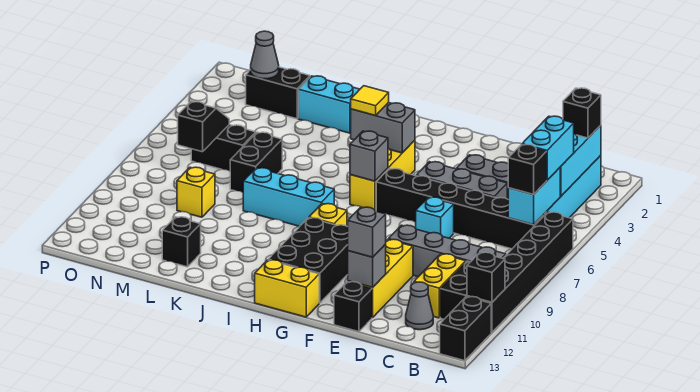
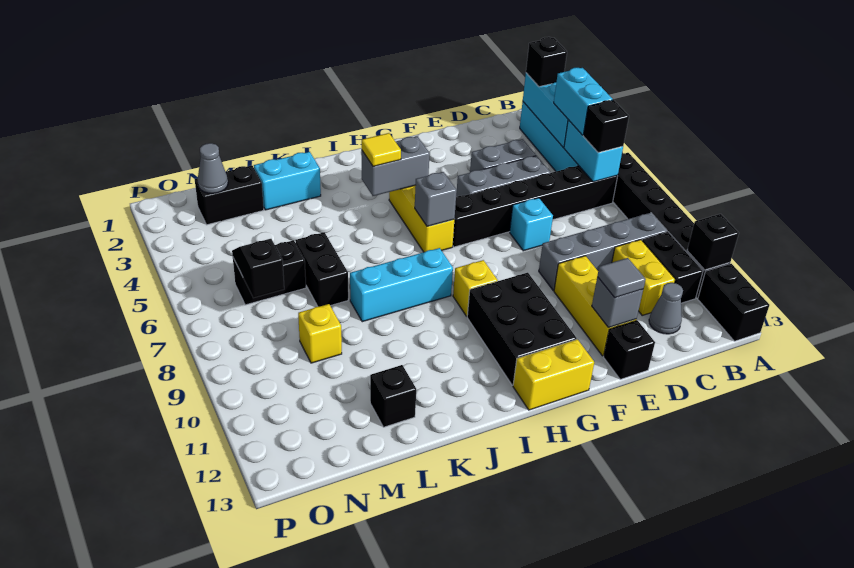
grey brick E12 level 3 -> grey tile E12 level 3

